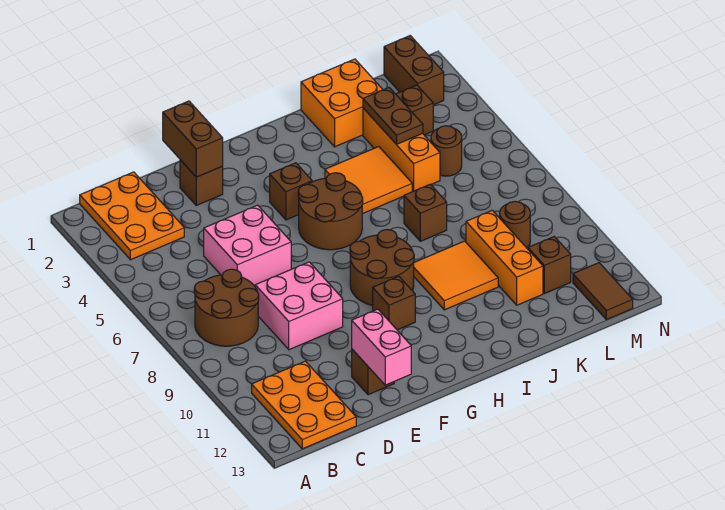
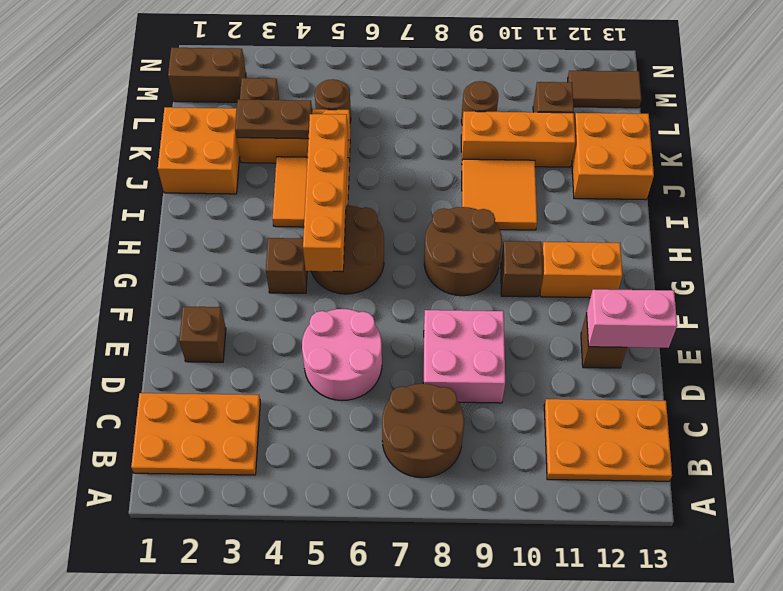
pink brick D5:E6 level 1 -> pink round brick D5:E6 level 1
brown brick E1:E2 level 2 -> none
none -> orange brick G5:J5 level 2
none -> orange brick G11:G12 level 1
brown brick J7 level 1 -> none
none -> orange brick J12:K13 level 1

